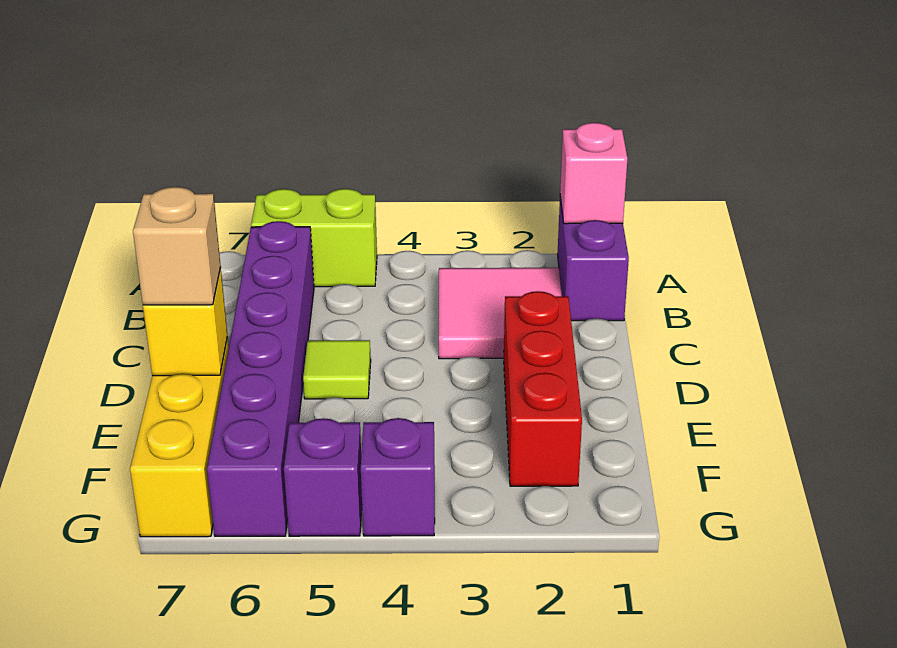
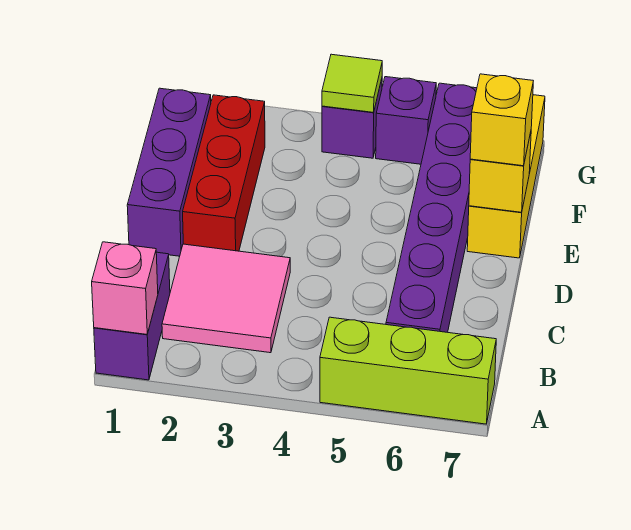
lime brick A5:A6 level 1 -> lime brick A5:A7 level 1
none -> purple brick D1:F1 level 1
lime tile D5 level 1 -> lime tile G4 level 2
tan brick E7 level 3 -> yellow brick E7 level 3

